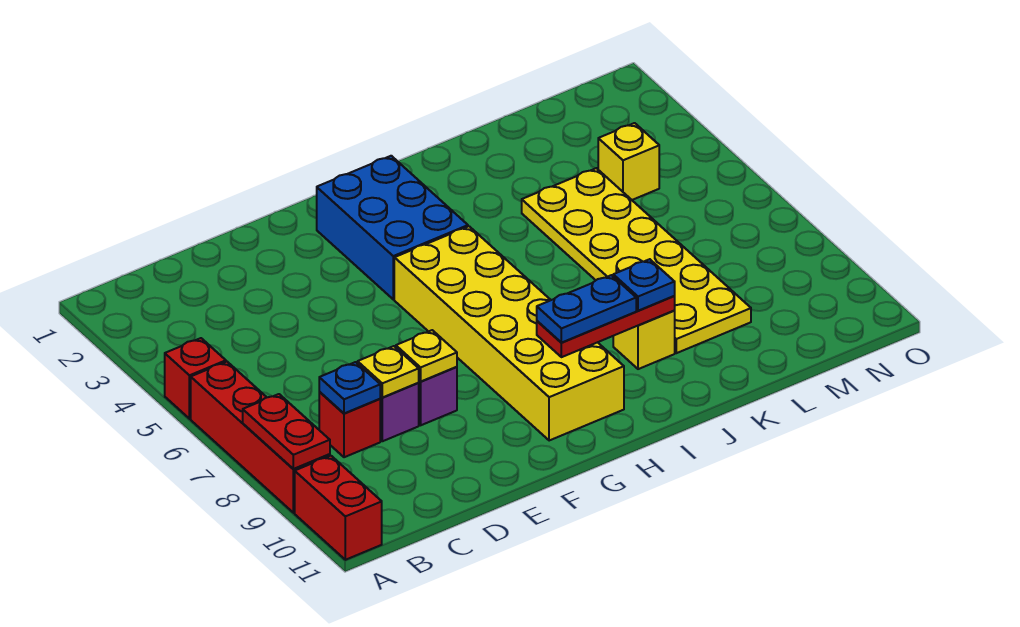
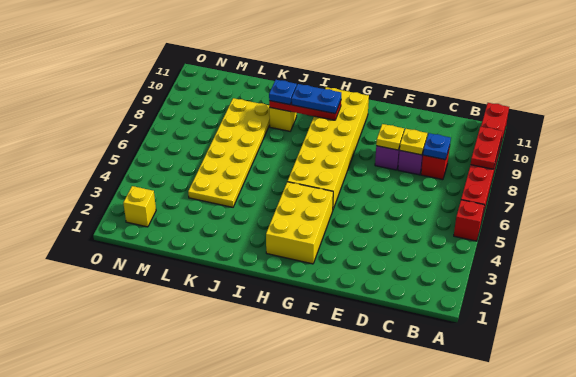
blue brick G2:H4 level 1 -> yellow brick G2:H4 level 1
yellow brick M4 level 1 -> yellow brick N2 level 1

